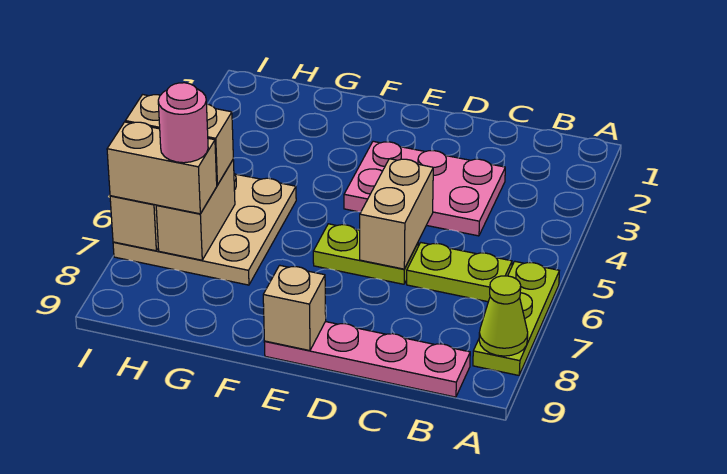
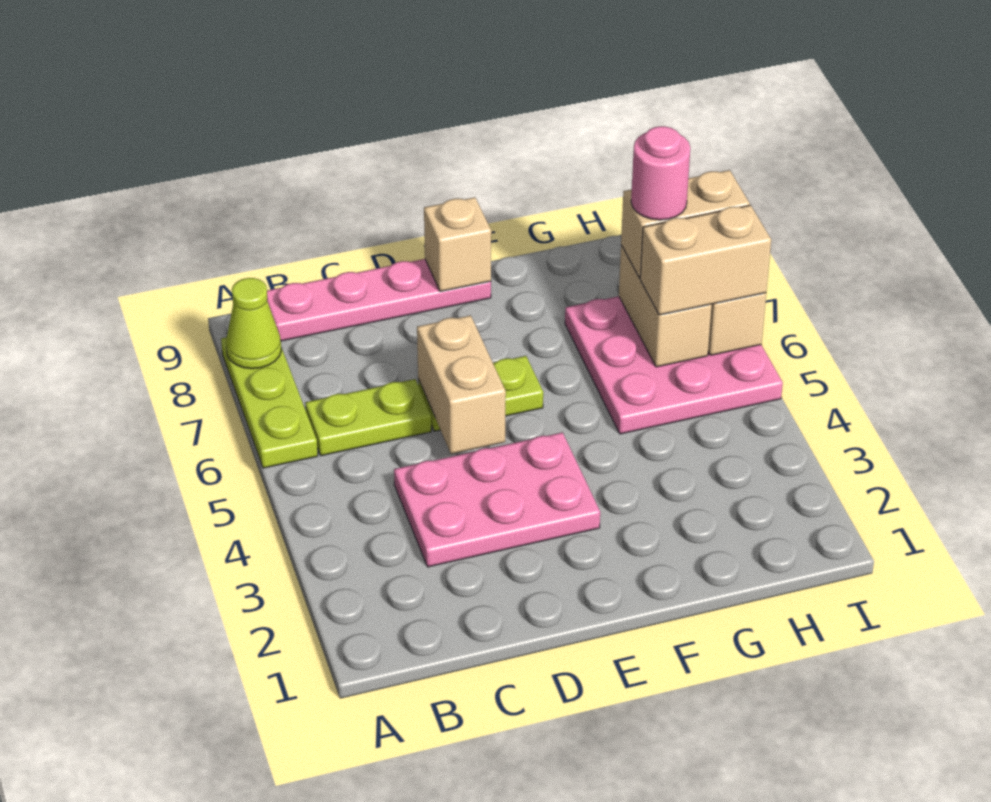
tan plate G5:I7 level 1 -> pink plate G5:I7 level 1

